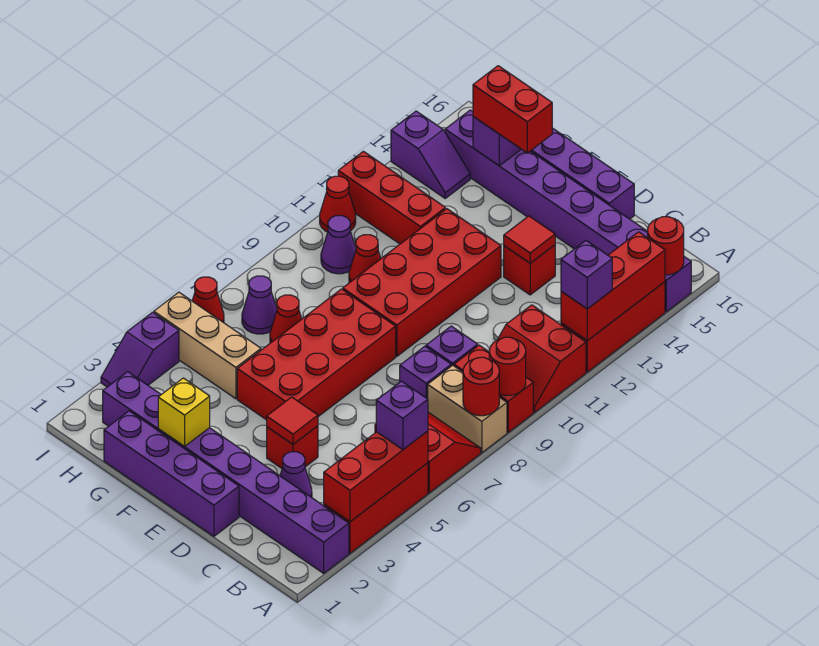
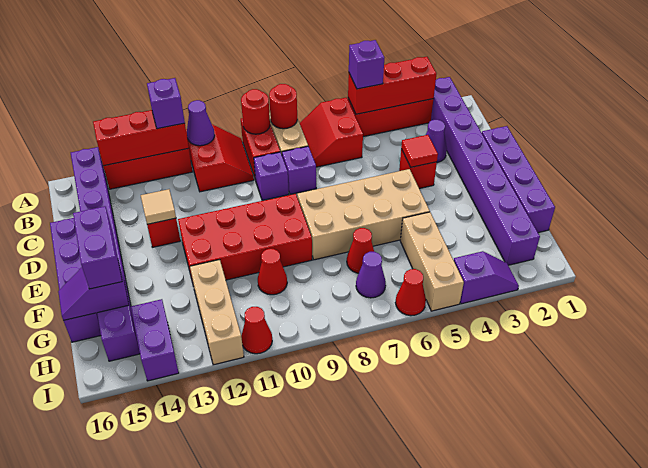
red round brick A15 level 2 -> none
red tile D13 level 2 -> tan tile D13 level 2
red brick E5:F8 level 1 -> tan brick E5:F8 level 1
yellow brick F2 level 2 -> none
red brick F15:G15 level 3 -> purple brick F15:G15 level 3
red brick G12:I12 level 1 -> tan brick G12:I12 level 1
purple cone H10 level 1 -> purple cone A11 level 2
purple slope H14:I14 level 1 top I -> purple brick H14:I14 level 1

